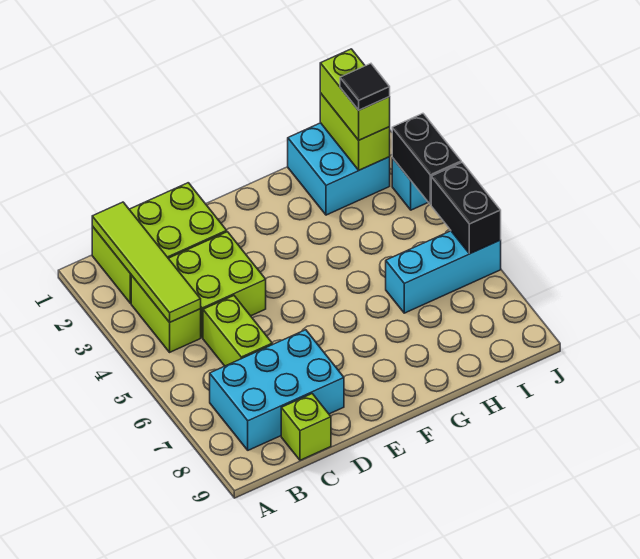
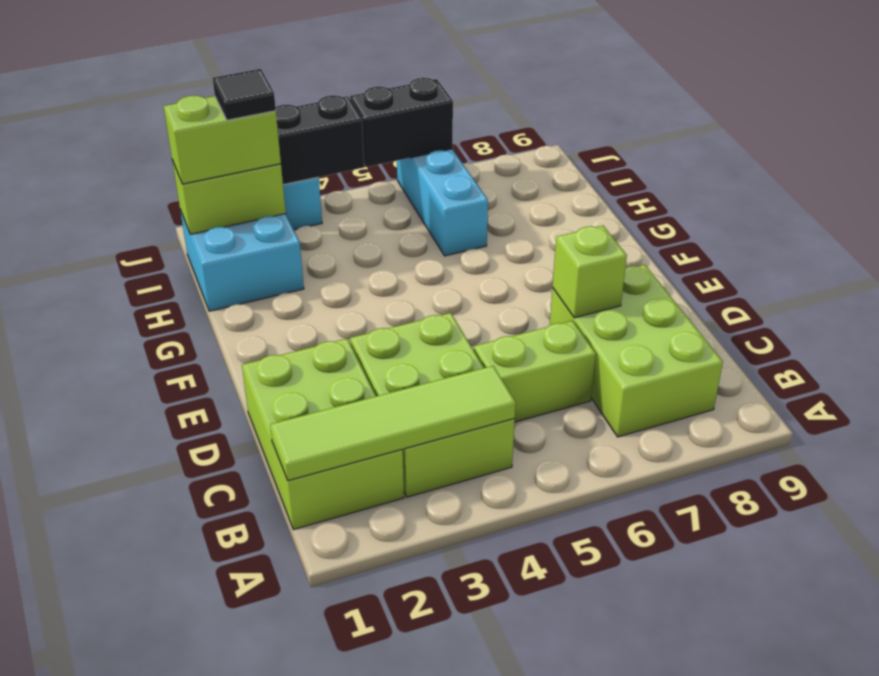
cyan brick B7:D8 level 1 -> lime brick B7:D8 level 1
lime brick C9 level 1 -> lime brick D7 level 2

